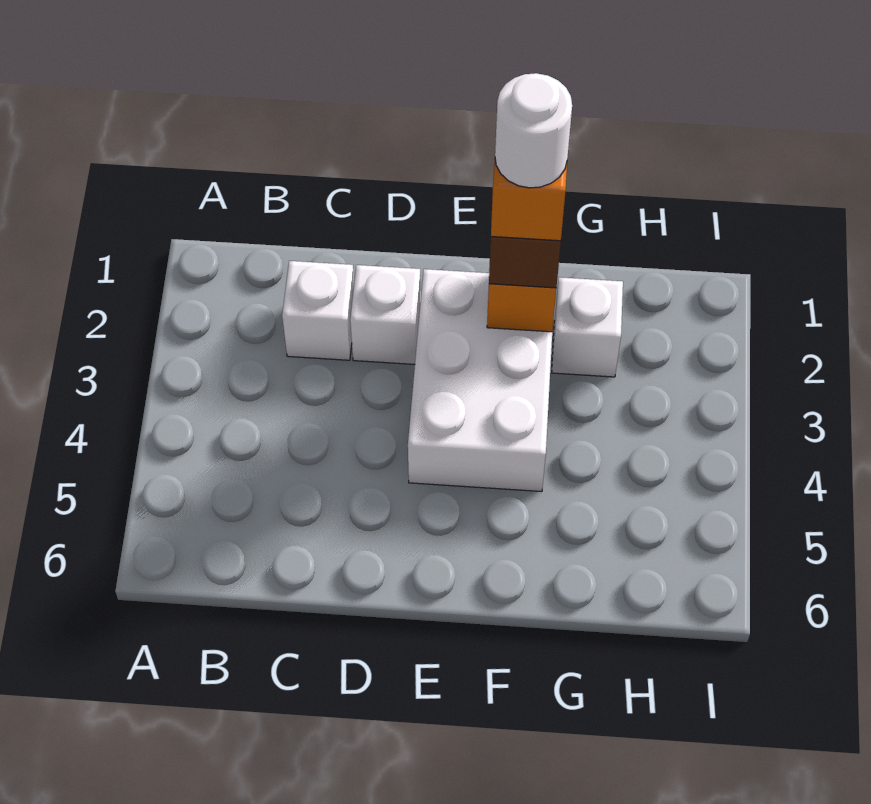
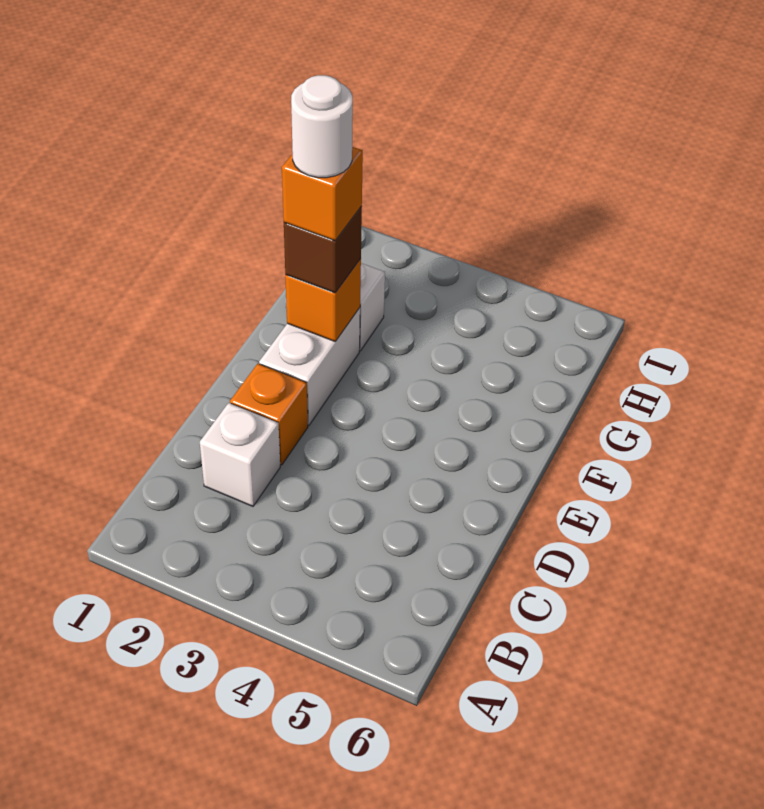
white brick D2 level 1 -> orange brick D2 level 1
white brick E2:F4 level 1 -> white brick E2:F2 level 1

